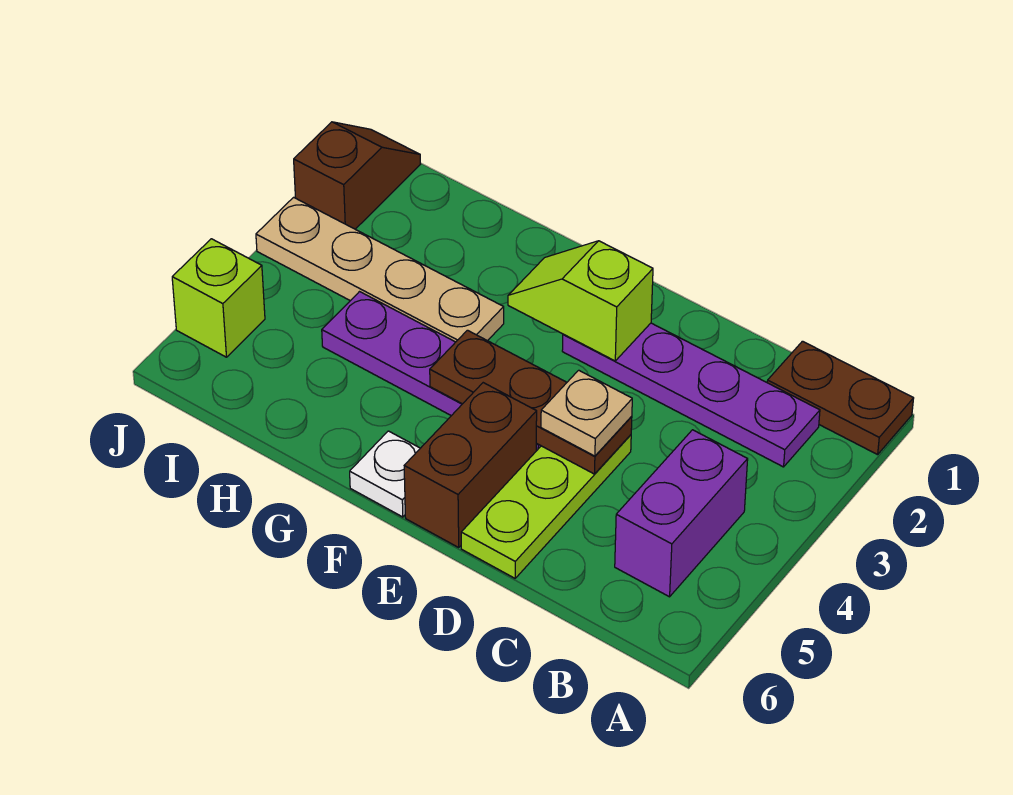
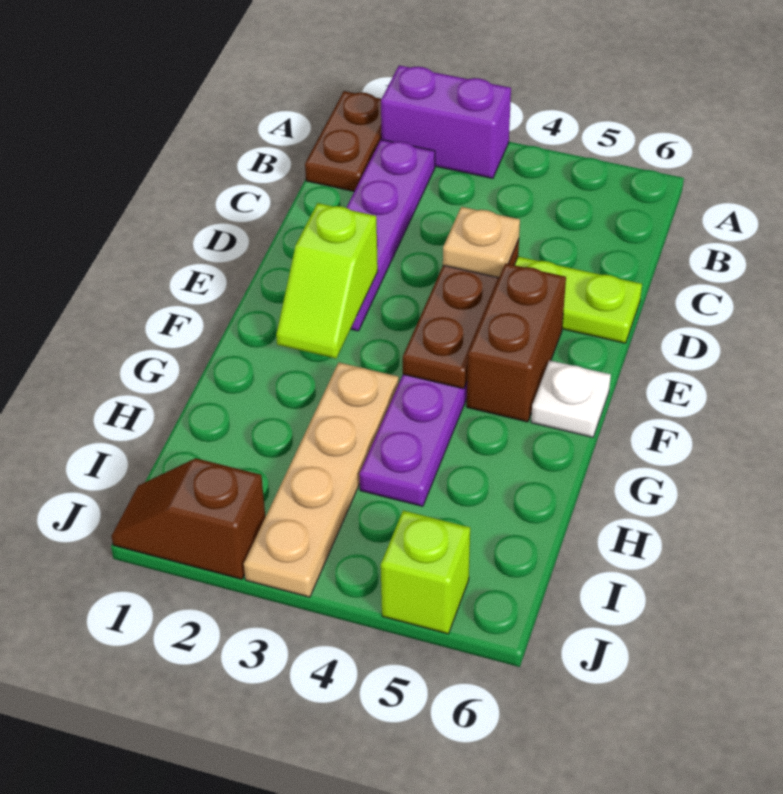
purple brick B4:B5 level 1 -> purple brick A2:A3 level 1
brown brick E5:E6 level 1 -> brown brick E5:F5 level 1

